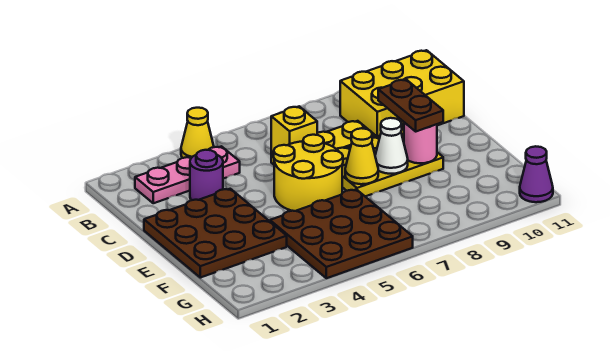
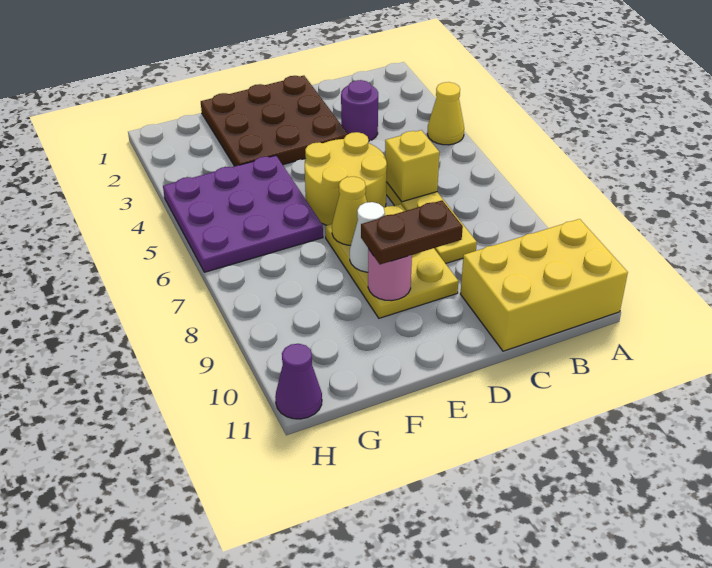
pink plate B2:B4 level 1 -> none
yellow brick B9:C11 level 1 -> yellow brick A10:C11 level 1
brown plate F4:H6 level 1 -> purple plate F4:H6 level 1

